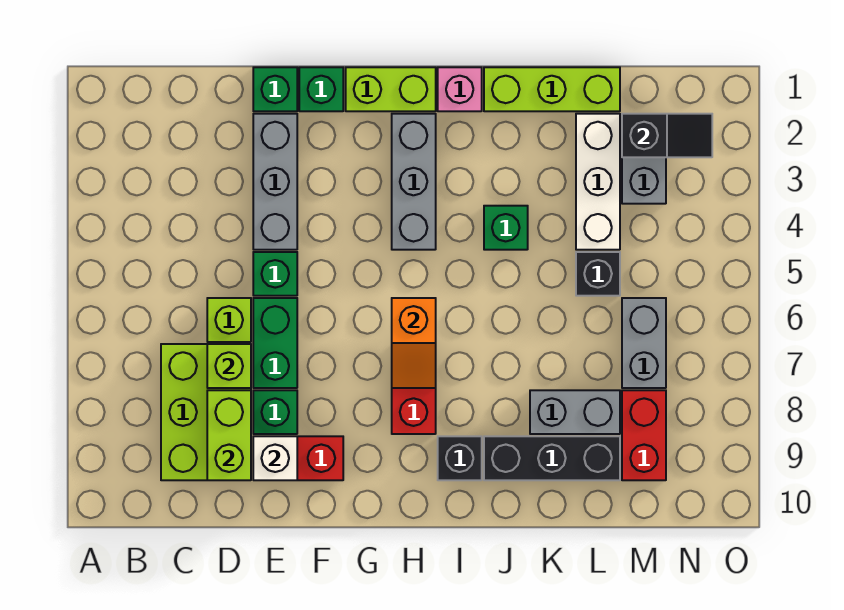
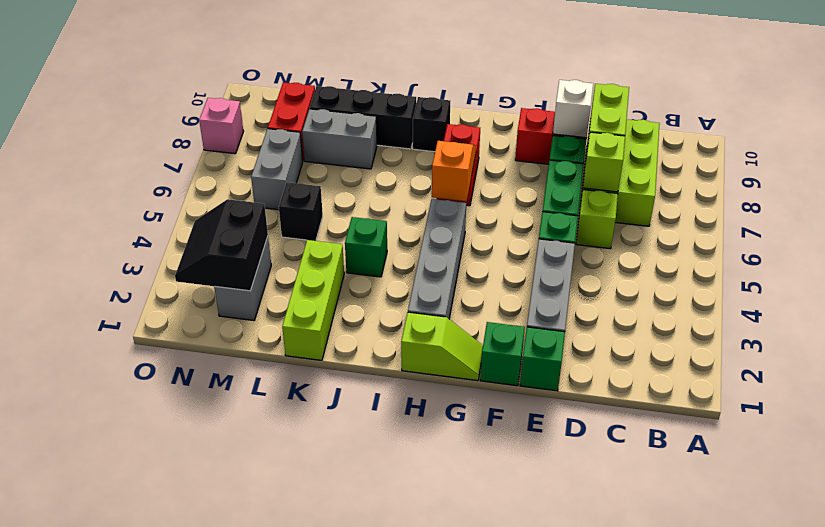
lime brick G1:H1 level 1 -> lime slope G1:H1 level 1 top H
grey brick H2:H4 level 1 -> grey brick H2:H5 level 1
pink brick I1 level 1 -> pink brick O8 level 1
lime brick J1:L1 level 1 -> lime brick K1:K3 level 1
white brick L2:L4 level 1 -> none
black slope M2:N2 level 2 top M -> black slope M2:N3 level 2 top M

